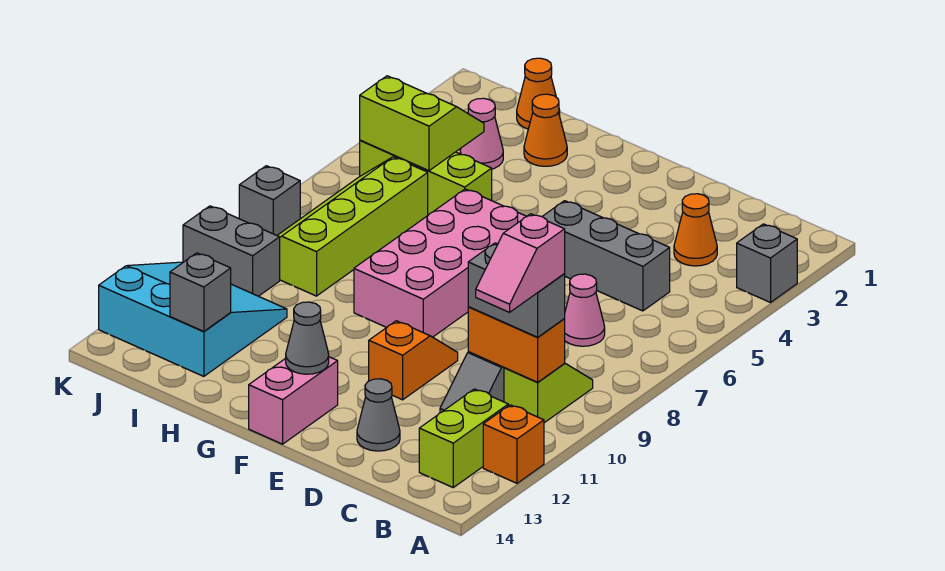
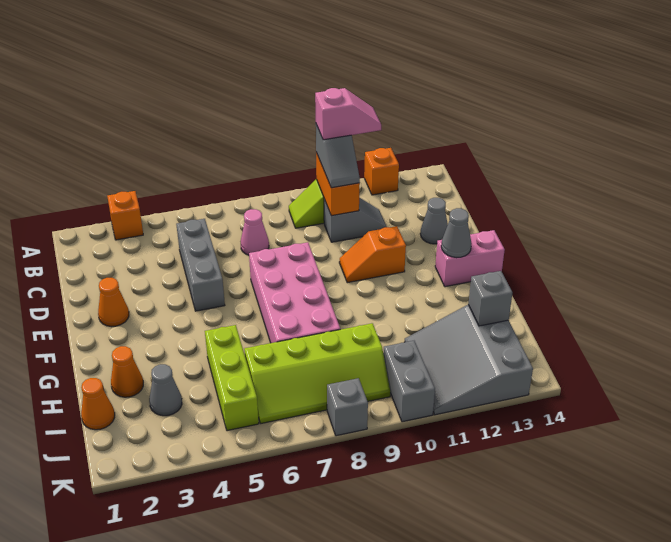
grey brick A3 level 1 -> orange brick A3 level 1
grey brick B10:C10 level 3 -> grey slope B10:C10 level 3 top B
lime brick B12:B13 level 1 -> none
orange cone C3 level 1 -> orange cone E2 level 1
pink brick F6:G9 level 1 -> pink brick E7:H8 level 1
pink cone I3 level 1 -> grey cone I3 level 1
lime slope I4:J5 level 2 top 5 -> none
cyan slope I11:K13 level 1 top 13 -> grey slope I11:K13 level 1 top 13

